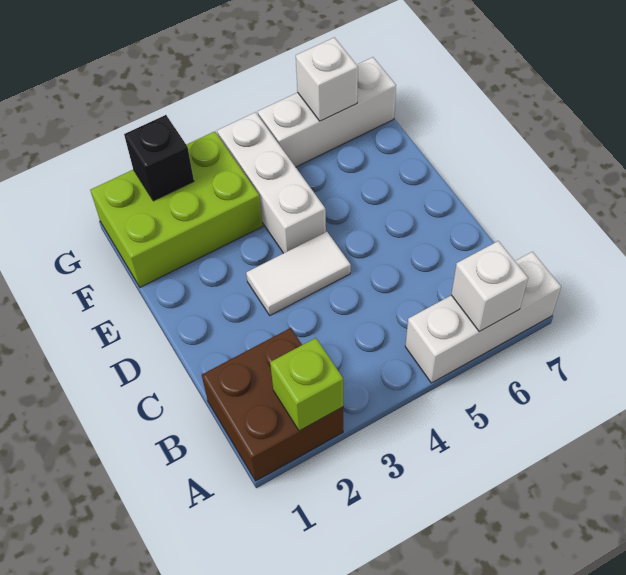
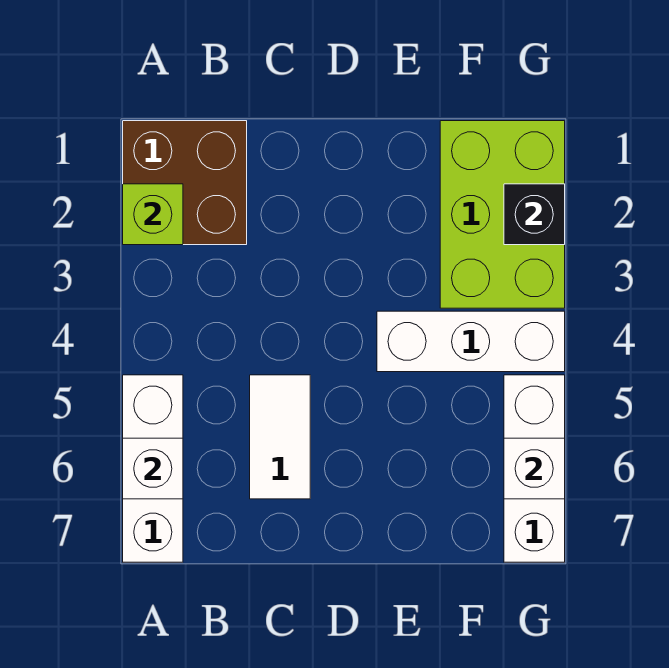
white tile D3:D4 level 1 -> white tile C5:C6 level 1

